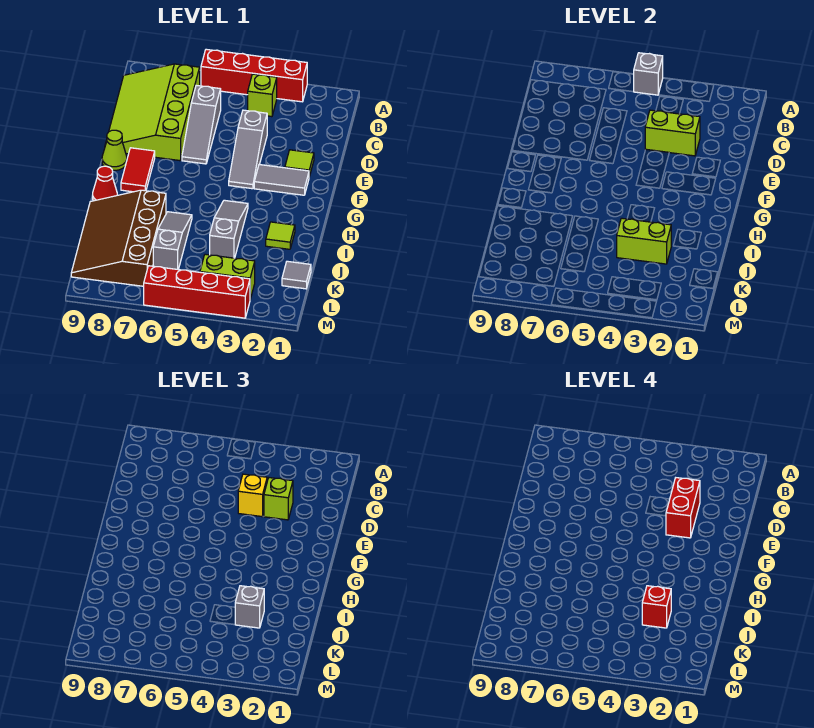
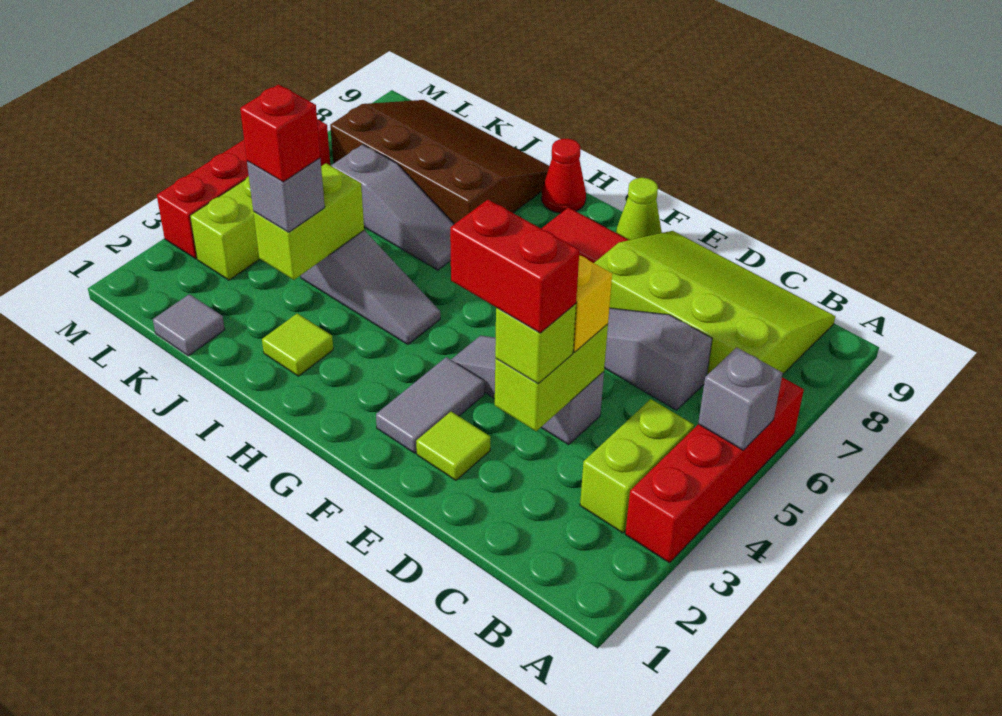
lime brick B4 level 1 -> lime brick B3:B4 level 1

